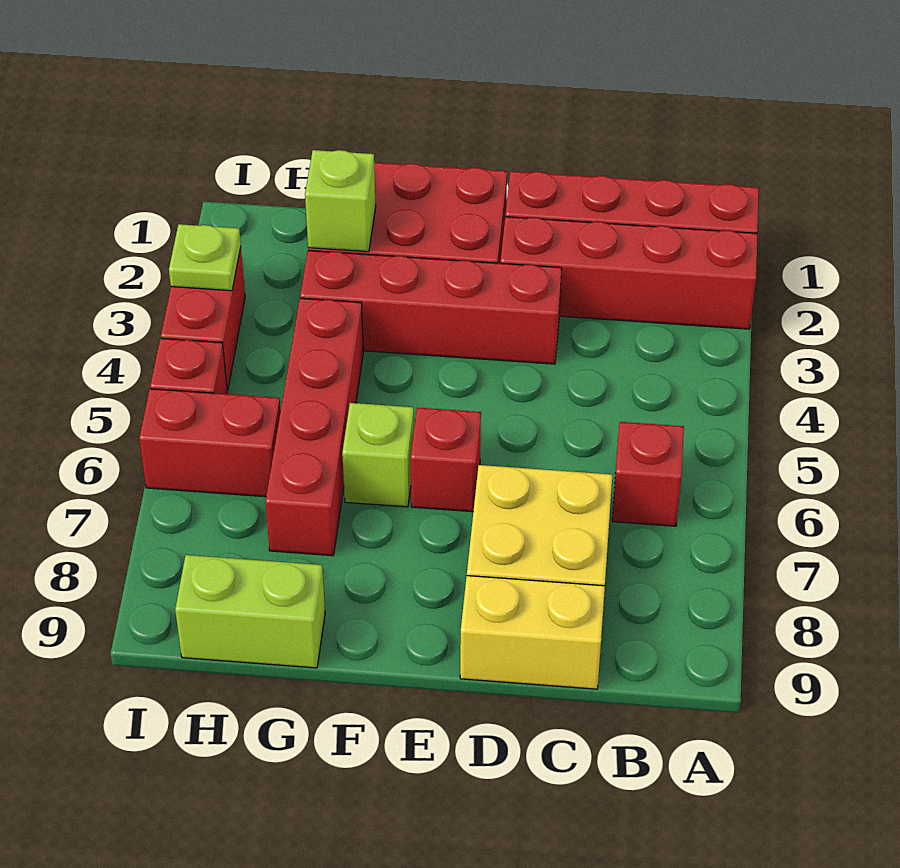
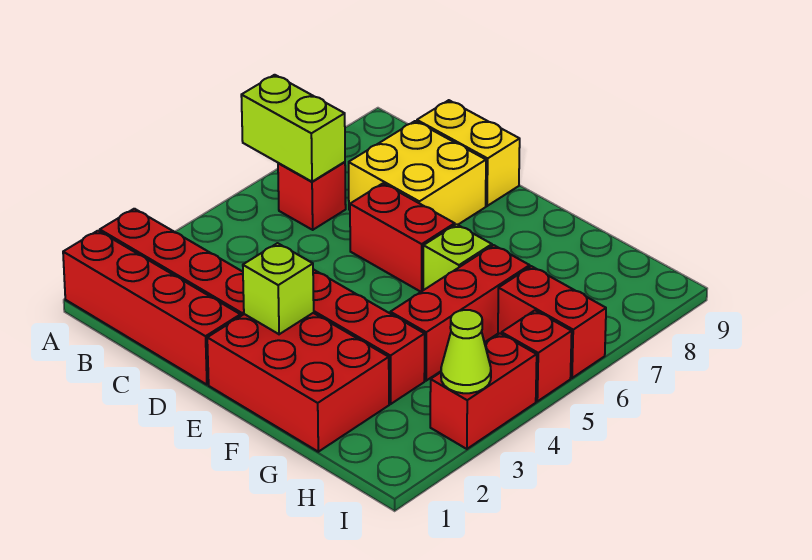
red brick E6 level 1 -> red brick D6:E6 level 1
lime brick G2 level 2 -> lime brick E2 level 2
red brick G4:G7 level 1 -> red brick G4:G6 level 1
lime brick G9:H9 level 1 -> lime brick A6:B6 level 2
lime plate I3 level 2 -> lime cone I3 level 2

